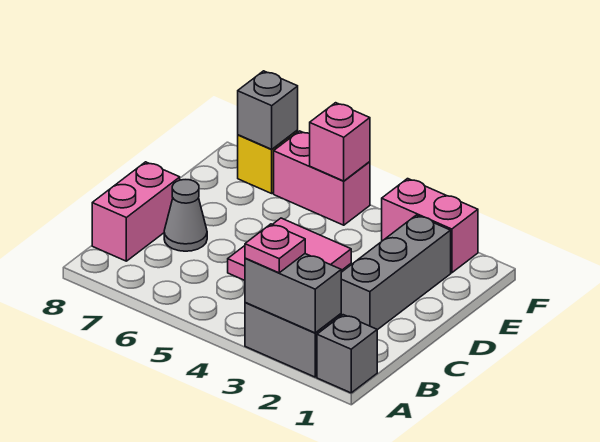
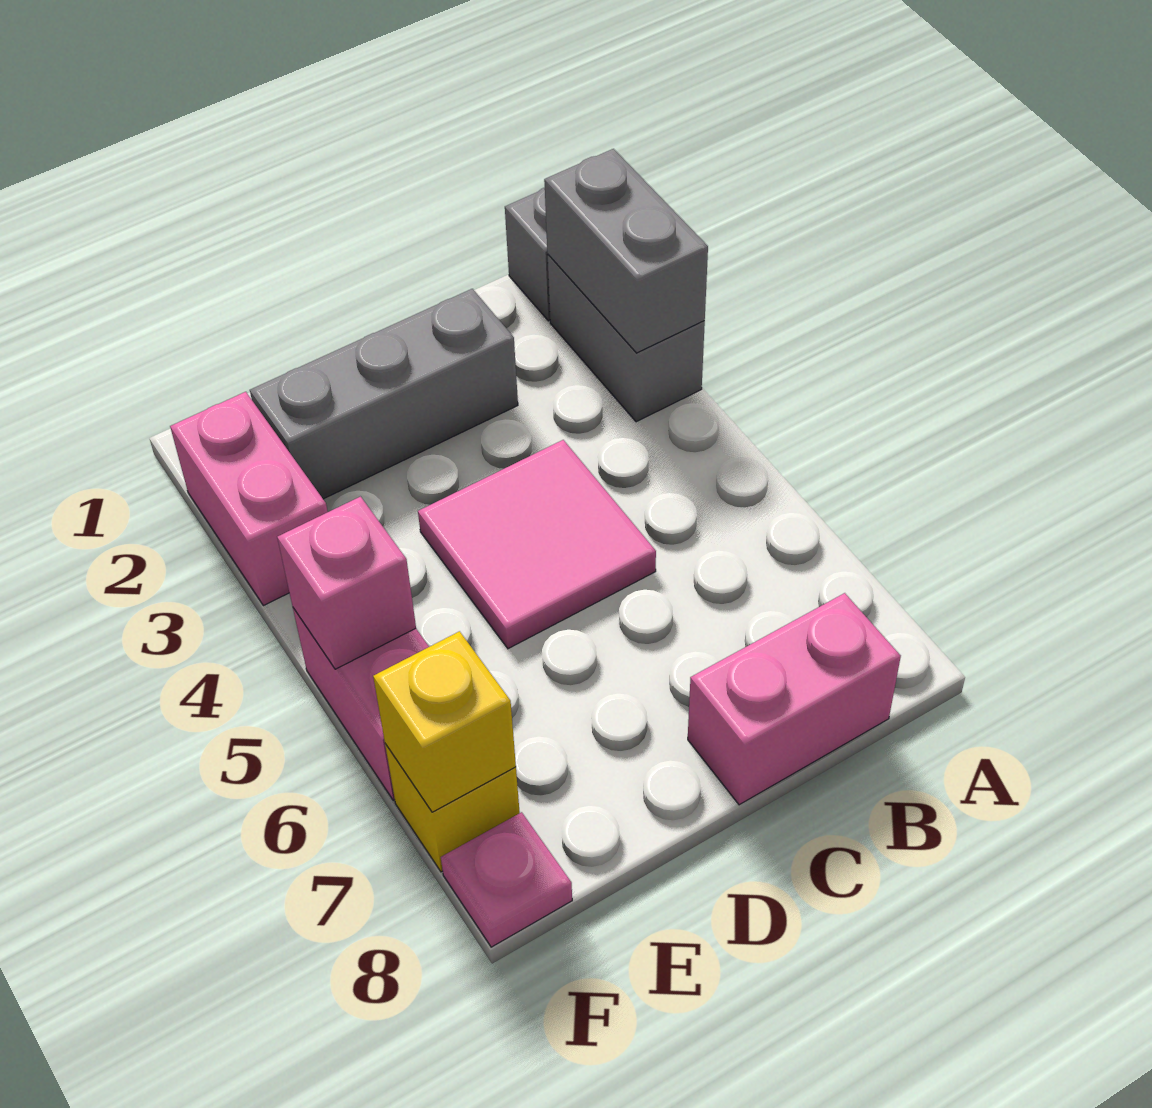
pink plate A3 level 3 -> pink plate F8 level 1
grey cone C7 level 1 -> none
grey brick F7 level 2 -> yellow brick F7 level 2

